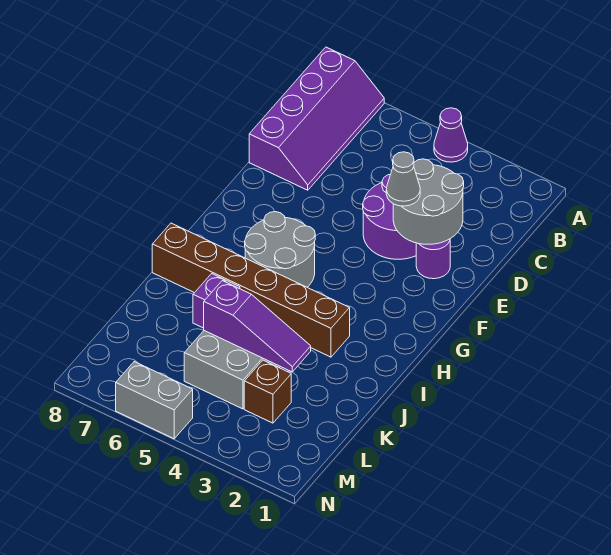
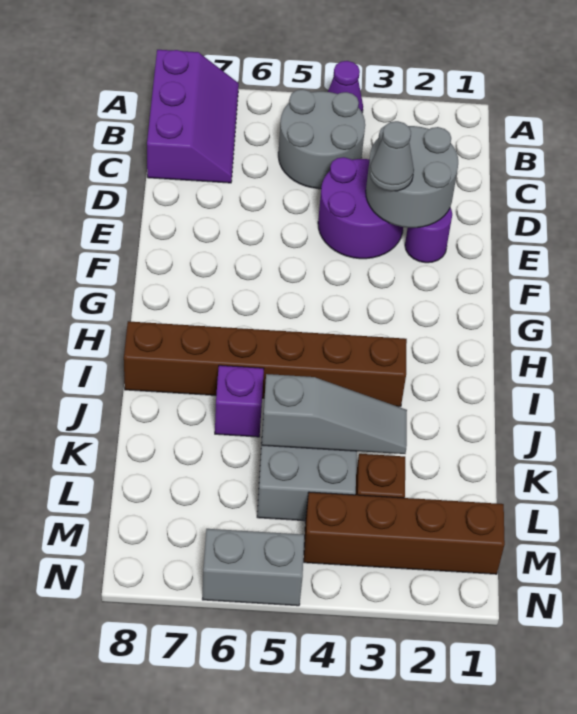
purple slope A7:D8 level 1 top 8 -> purple slope A7:C8 level 1 top 8
grey round brick G5:H6 level 1 -> grey round brick B4:C5 level 1
purple slope K3:K5 level 2 top 5 -> grey slope K3:K5 level 2 top 5
none -> brown brick M1:M4 level 1

